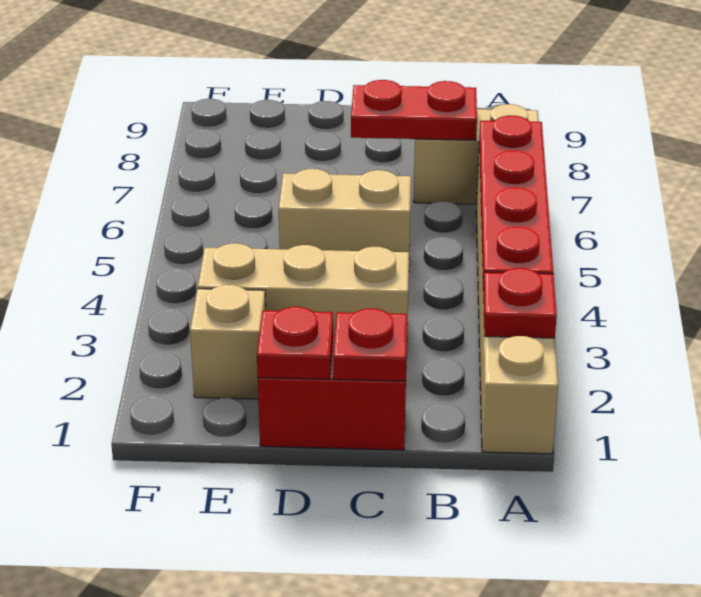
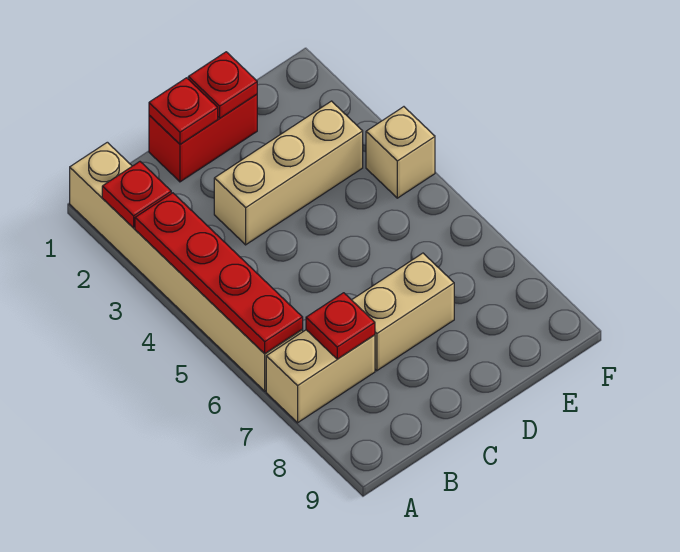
red plate B7:C7 level 2 -> red plate B7 level 2
tan brick C5:D5 level 1 -> tan brick C7:D7 level 1
tan brick E2 level 1 -> tan brick F4 level 1

